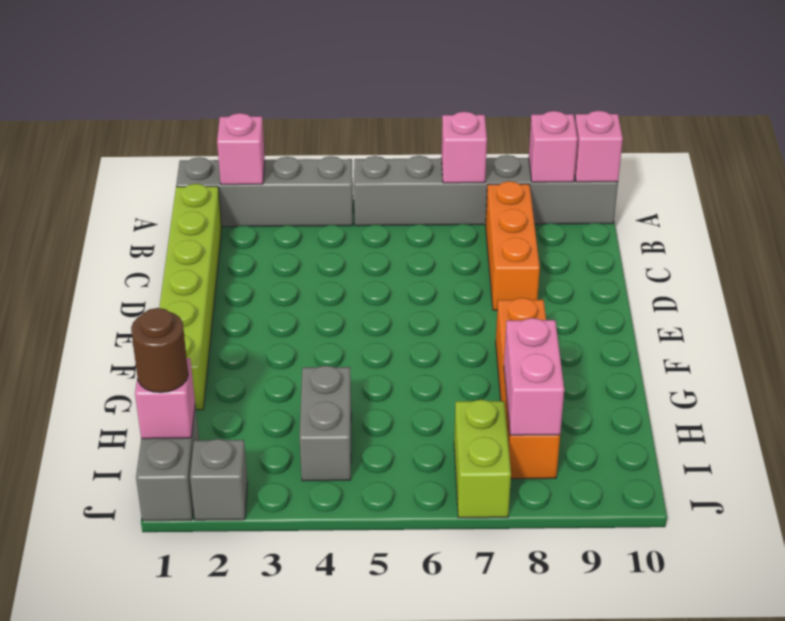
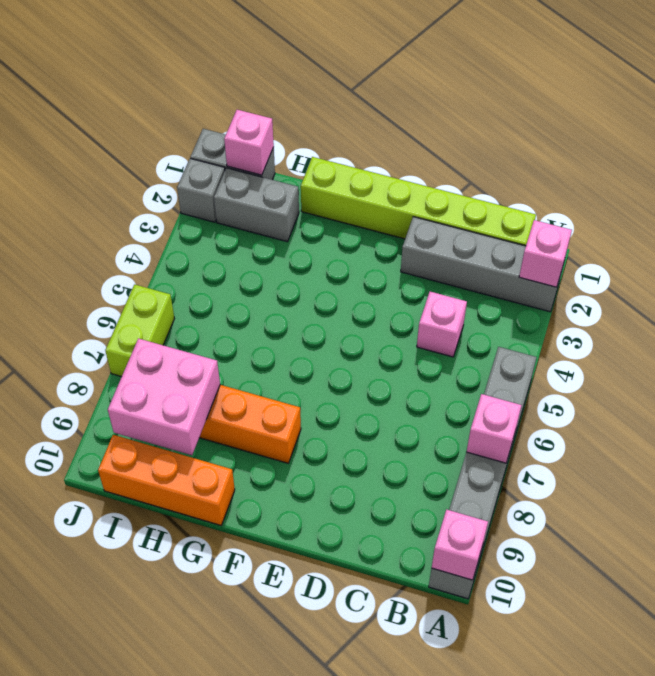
grey brick A1:A4 level 1 -> grey brick A2:D2 level 1
pink brick A9 level 2 -> pink brick C4 level 1
orange brick B8:D8 level 1 -> orange brick G10:I10 level 1
grey brick H4:I4 level 1 -> grey brick H2:I2 level 1
pink brick H8:I8 level 2 -> pink brick H8:I9 level 2
brown round brick I1 level 3 -> none
lime brick I7:J7 level 1 -> lime brick J6:J7 level 1

